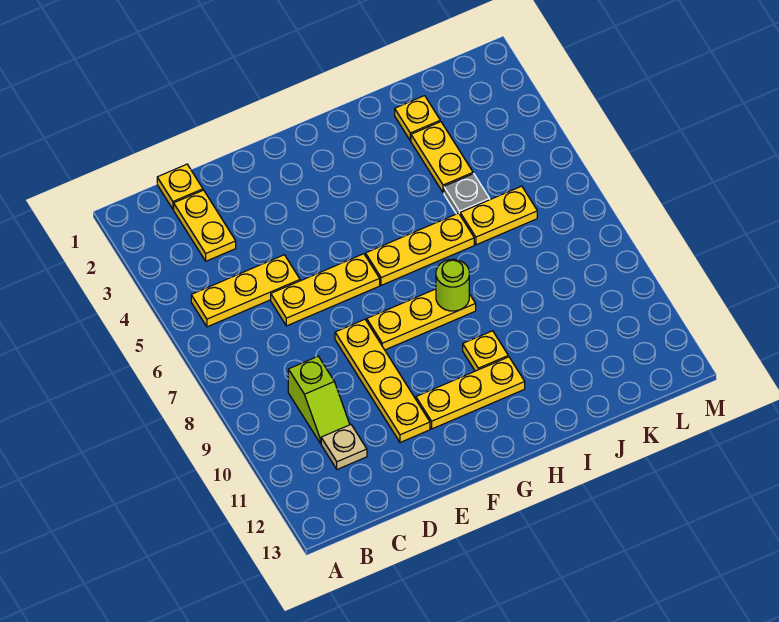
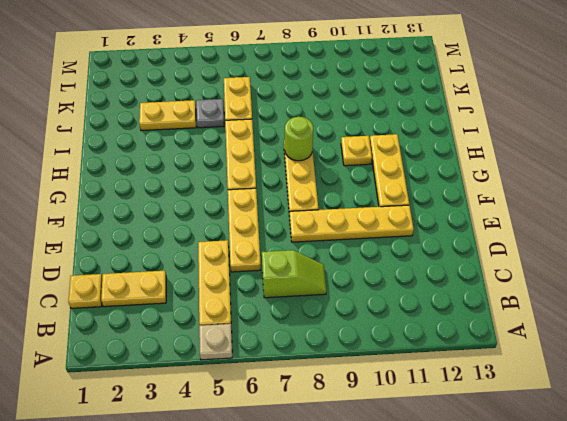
lime slope C9:C10 level 1 top 9 -> lime slope C7:C8 level 1 top 7
tan plate C11 level 1 -> tan plate A5 level 1
yellow plate J2 level 1 -> none

